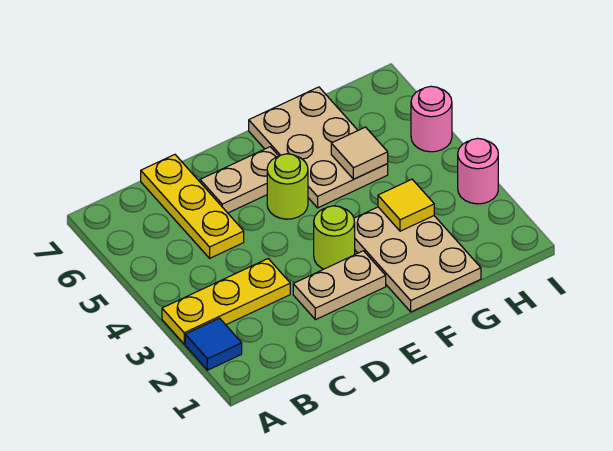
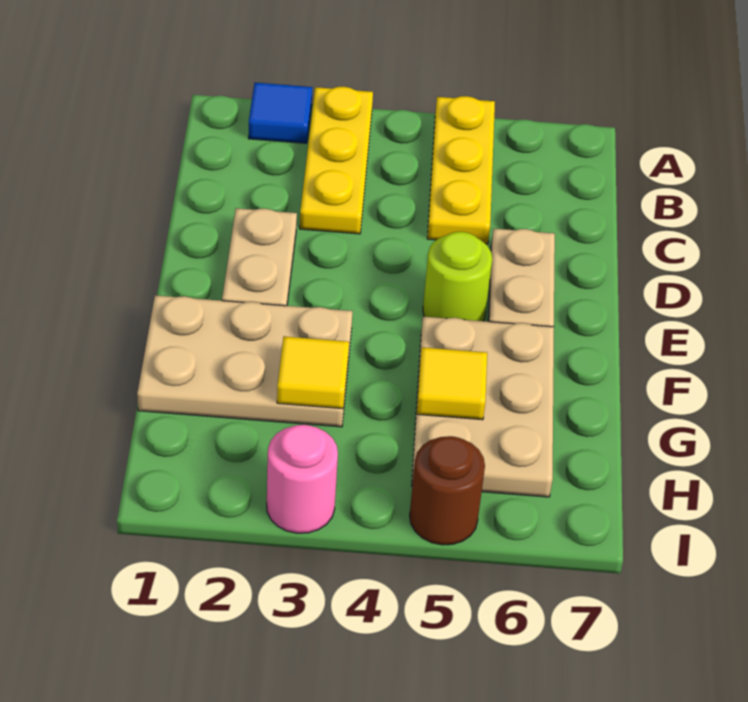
yellow plate C5:C7 level 1 -> yellow plate A5:C5 level 1
lime round brick E3 level 1 -> none
tan plate F5:G7 level 1 -> tan plate F5:H6 level 1
tan tile G5 level 2 -> yellow tile G5 level 2
pink round brick I5 level 1 -> brown round brick I5 level 1

